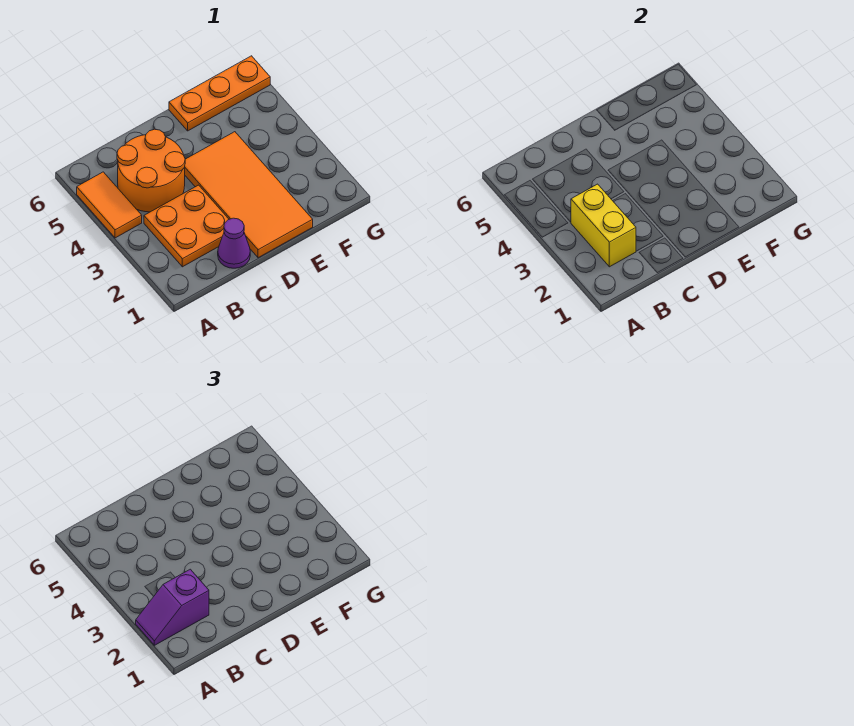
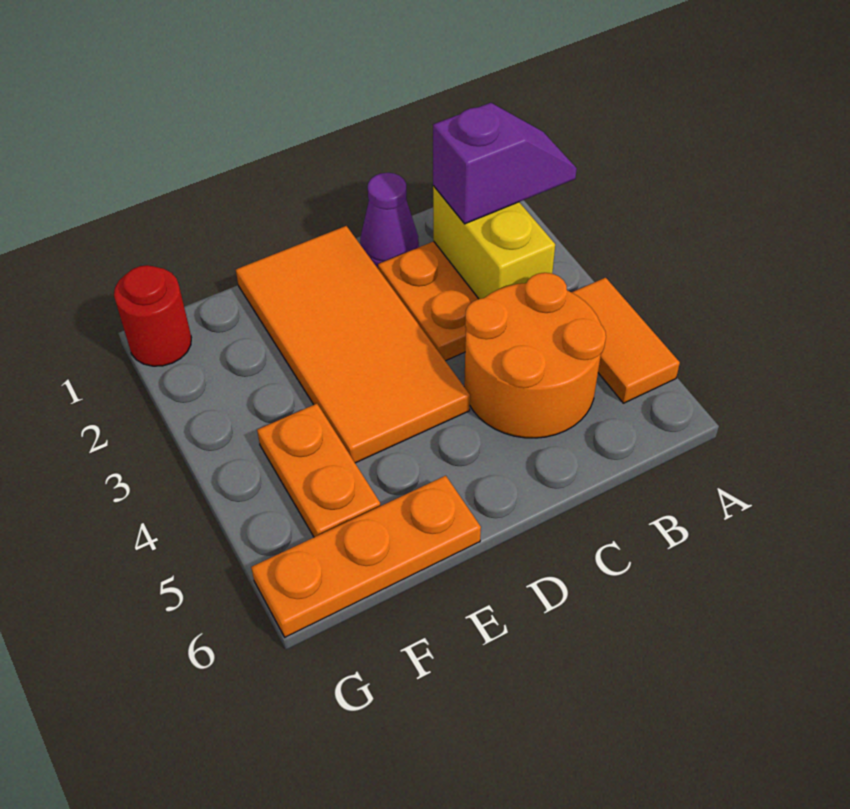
none -> orange plate F4:F5 level 1
none -> red round brick G1 level 1

